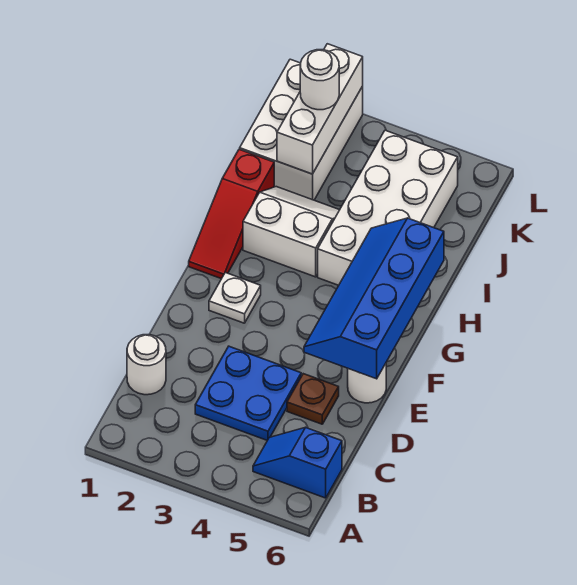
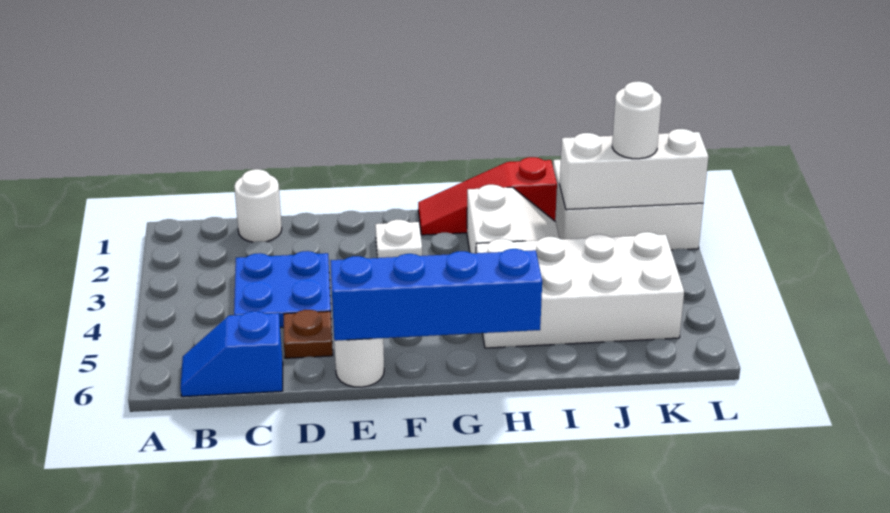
blue slope B5:B6 level 1 top 6 -> blue slope B6:C6 level 1 top C

